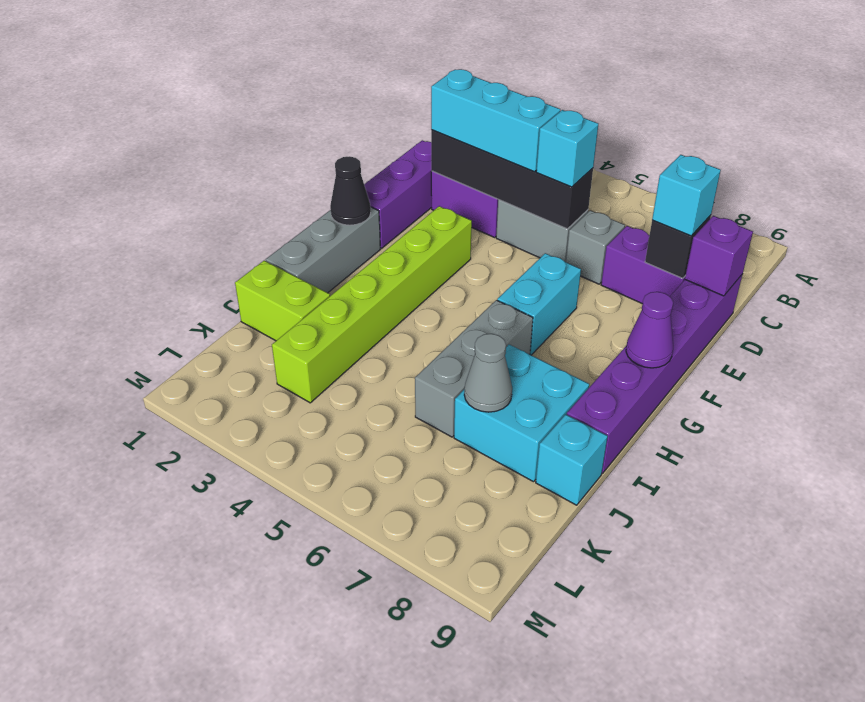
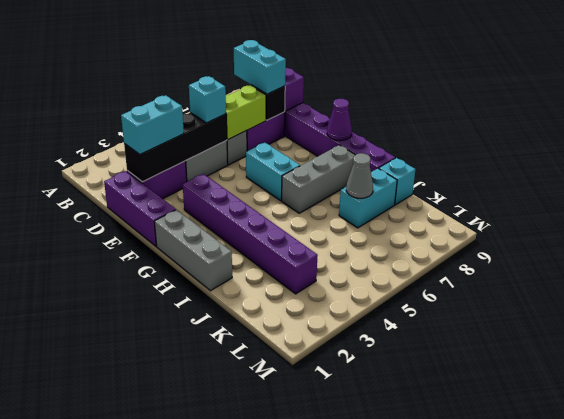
cyan brick D2:D4 level 3 -> cyan brick D2:D3 level 3
cyan brick D8 level 3 -> cyan brick C8:D8 level 3
lime brick F3:K3 level 1 -> purple brick F3:K3 level 1
black cone G1 level 2 -> none
grey brick H6:J6 level 1 -> grey brick H6:H8 level 1
cyan brick I7:J8 level 1 -> cyan brick J7:J8 level 1
lime brick J1:J2 level 1 -> lime brick D6:D7 level 2

